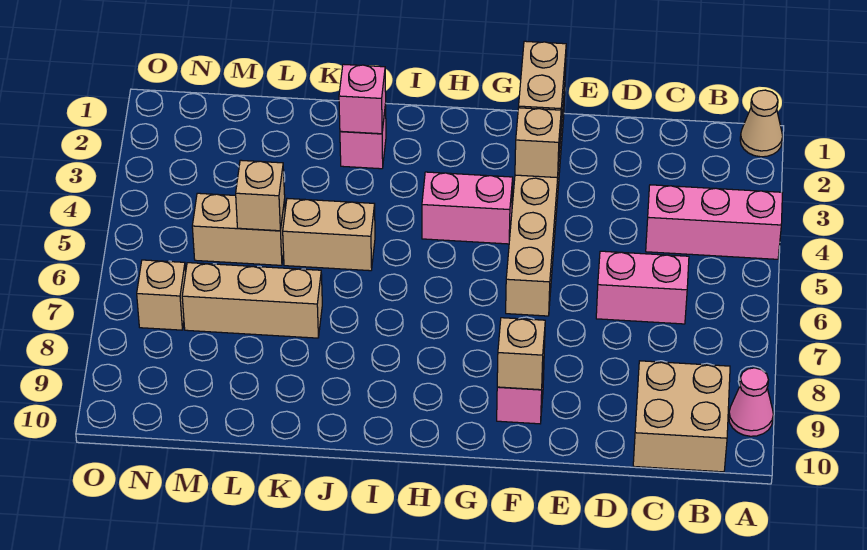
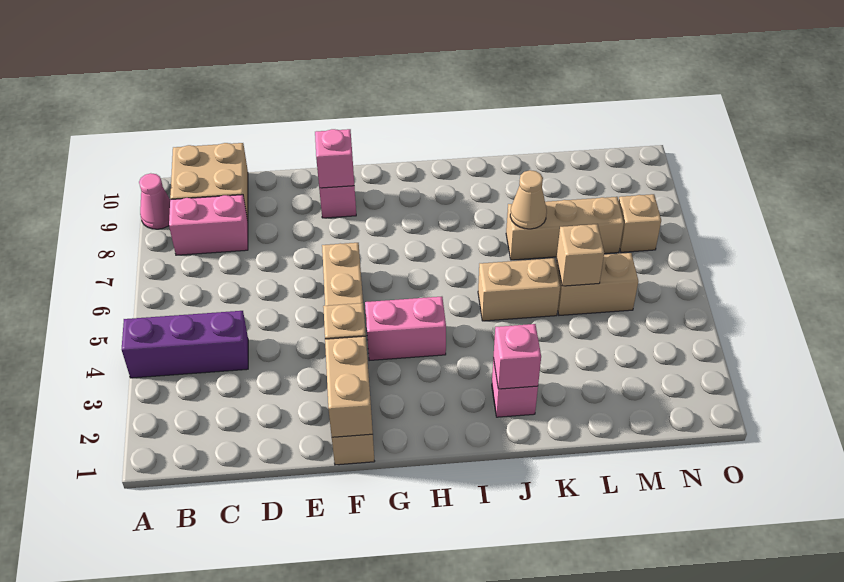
tan cone A1 level 1 -> tan cone K7 level 2
pink brick A4:C4 level 1 -> purple brick A4:C4 level 1
pink brick C6:D6 level 1 -> pink brick B8:C8 level 1
tan brick F9 level 2 -> pink brick F9 level 2

